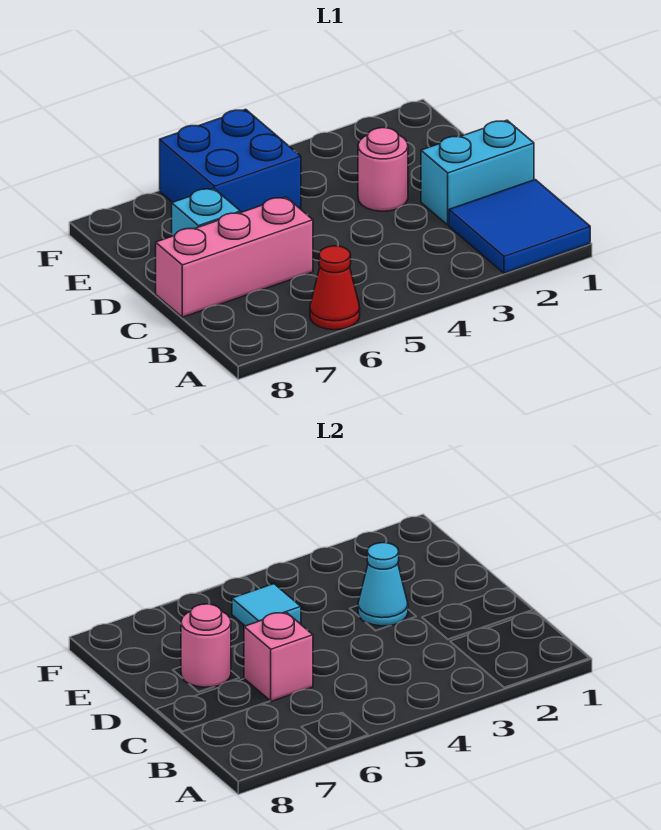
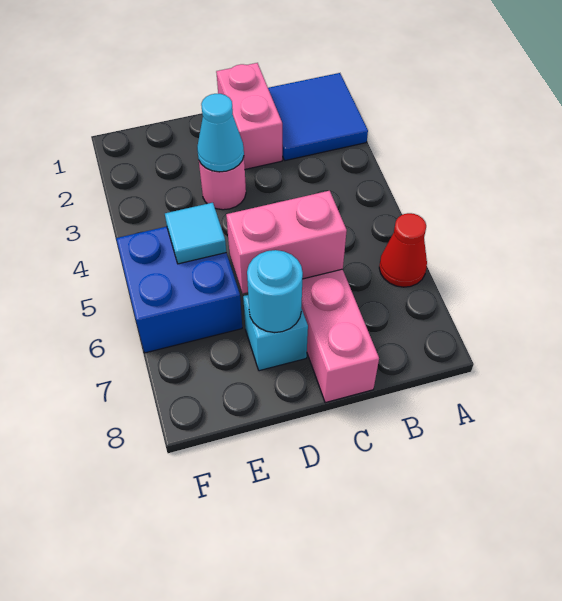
cyan brick C1:C2 level 1 -> pink brick C1:C2 level 1
pink brick C6 level 2 -> pink brick C6:D6 level 2
pink round brick D7 level 2 -> cyan round brick D7 level 2

